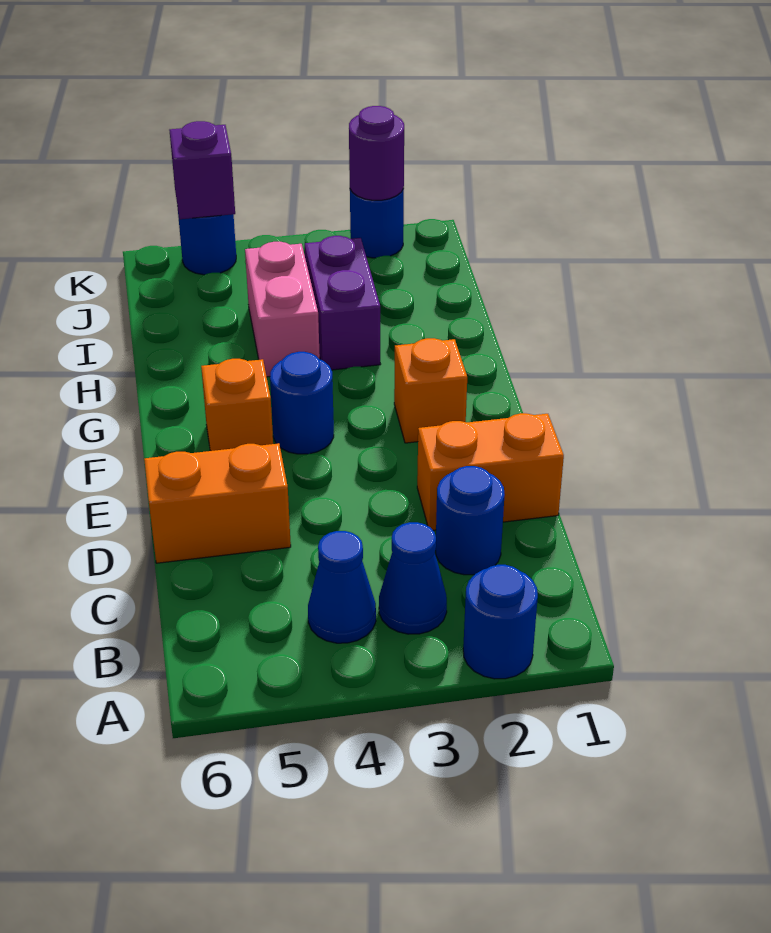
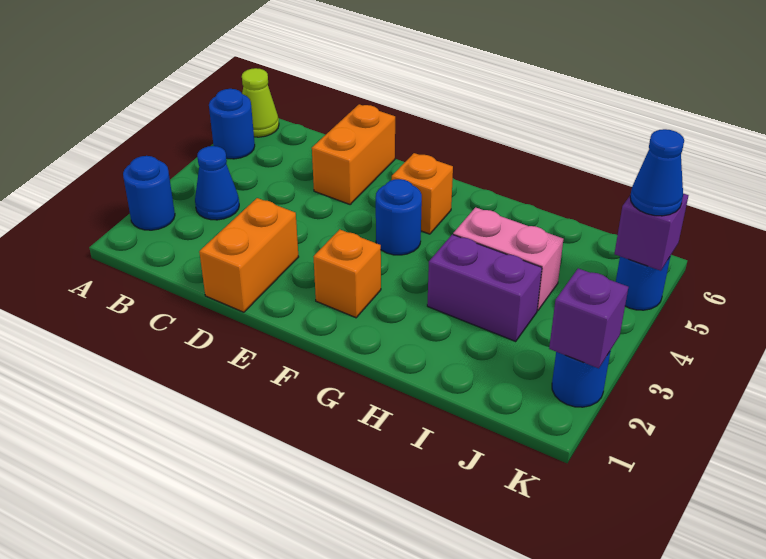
none -> lime cone A6 level 1
blue cone B4 level 1 -> blue cone K5 level 3
blue round brick C2 level 1 -> blue round brick A5 level 1
purple round brick K2 level 2 -> purple brick K2 level 2

